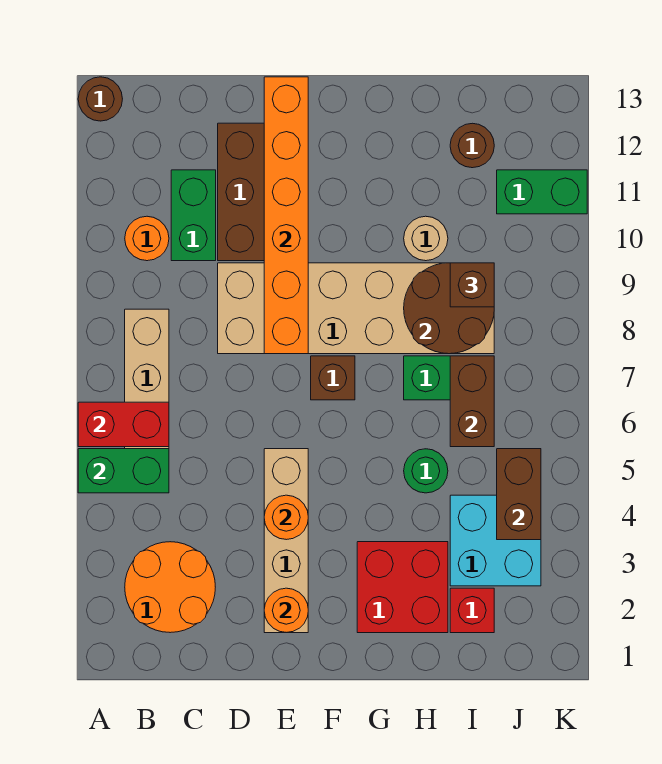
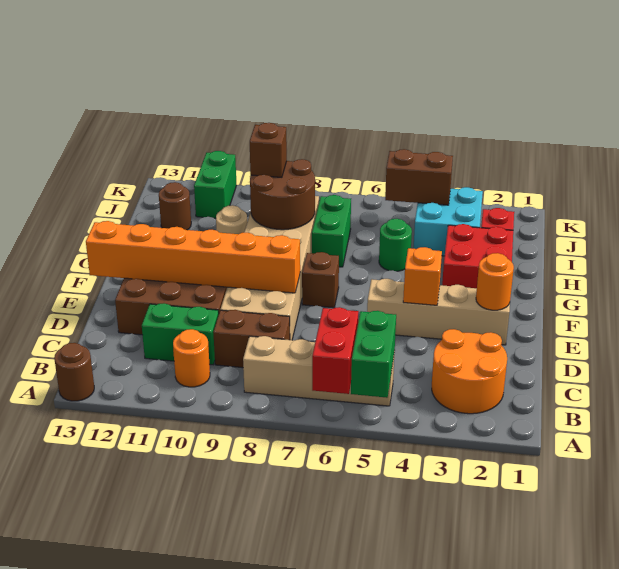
orange round brick E4 level 2 -> orange brick E4 level 2
brown brick I6:I7 level 2 -> brown brick C8:C9 level 1

